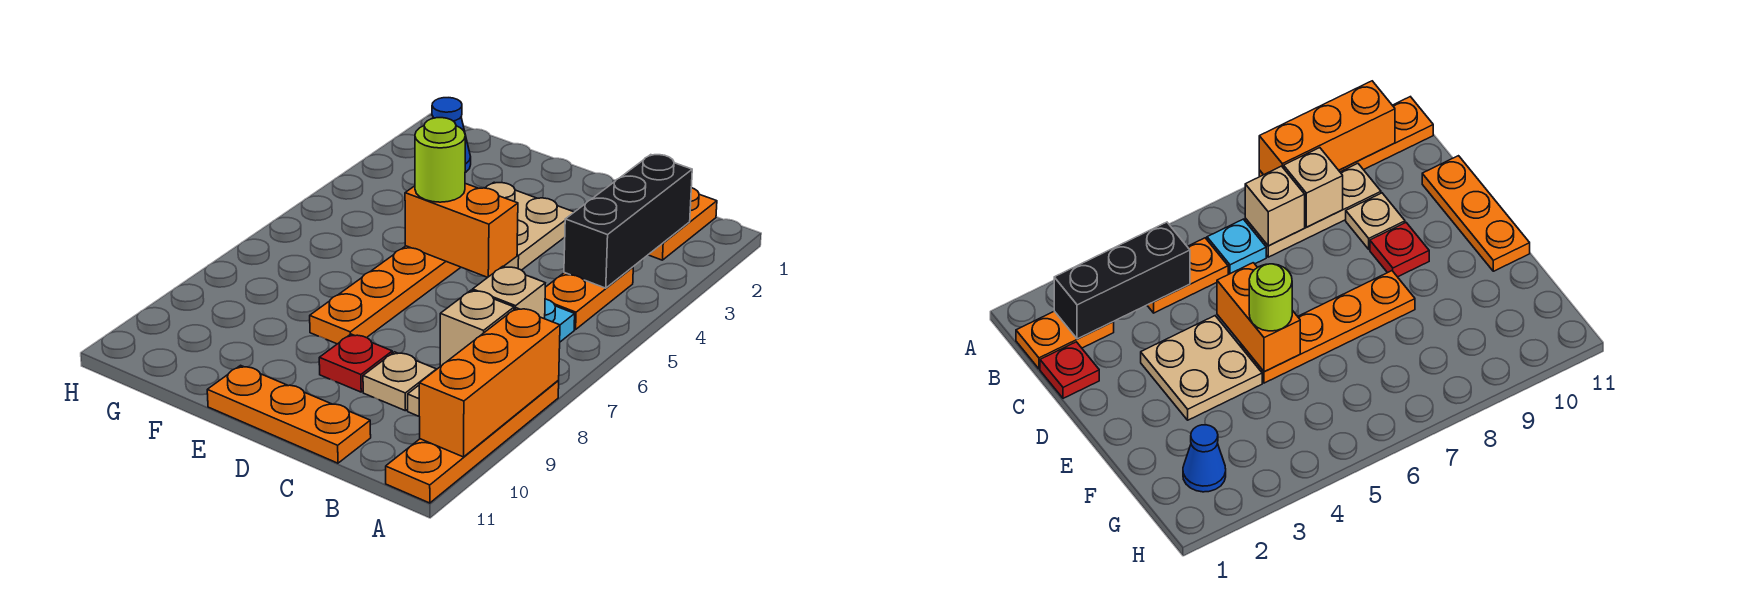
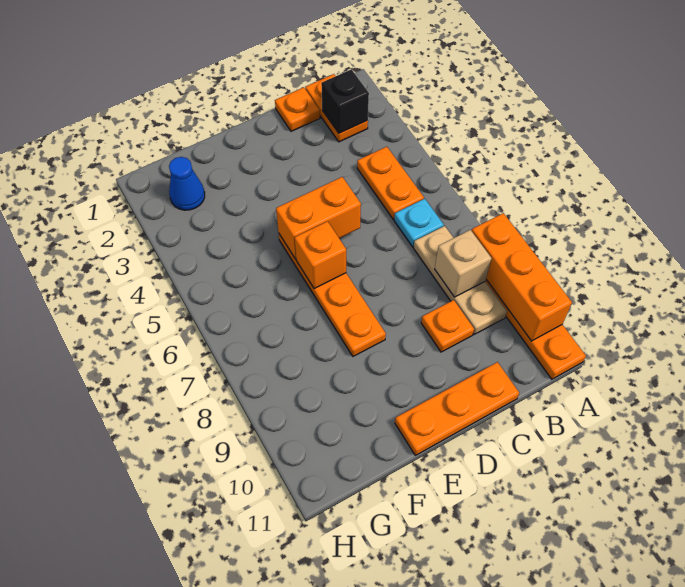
black brick B2:B4 level 2 -> black brick B2 level 2
tan brick B7 level 2 -> none
red plate C1 level 1 -> orange plate C1 level 1
tan plate C9 level 1 -> orange plate C9 level 1
tan plate D3:E4 level 1 -> none
red plate D9 level 1 -> none
lime round brick E5 level 3 -> none
none -> orange brick E6 level 2

